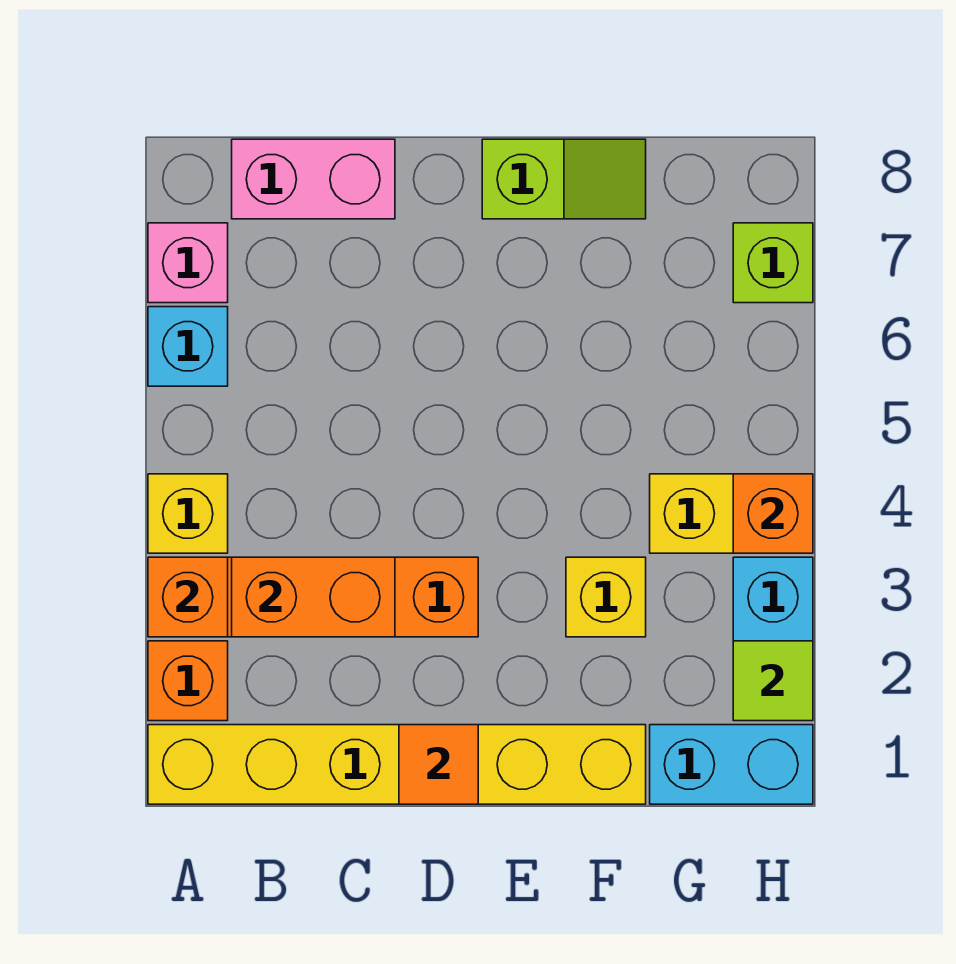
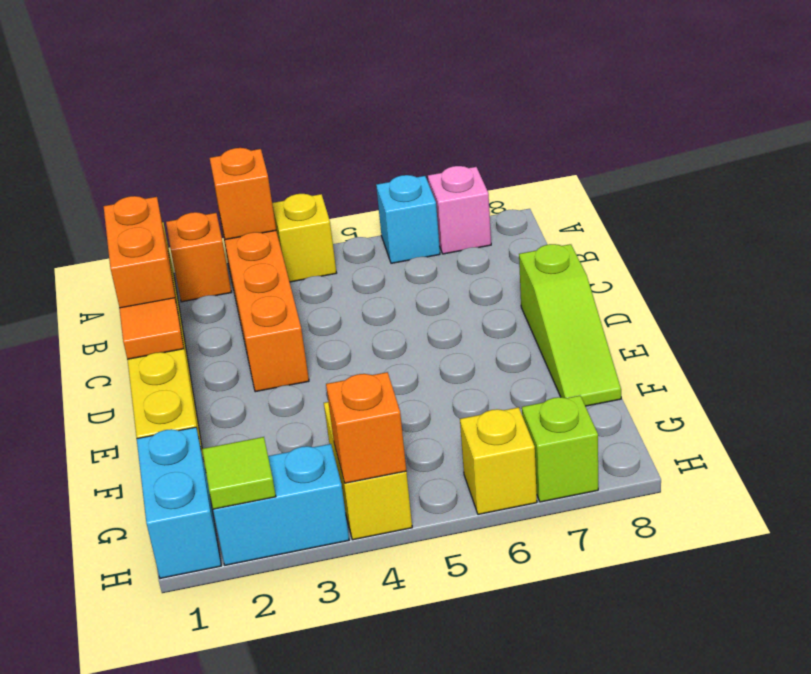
orange brick B3:C3 level 2 -> orange brick B1:C1 level 2
pink brick B8:C8 level 1 -> none
lime slope E8:F8 level 1 top E -> lime slope D8:F8 level 1 top D
yellow brick F3 level 1 -> yellow brick H6 level 1

